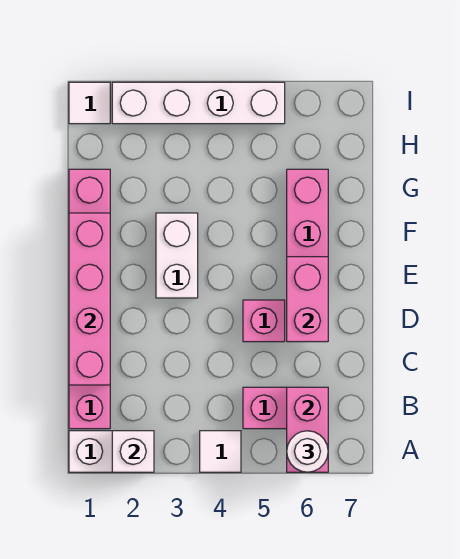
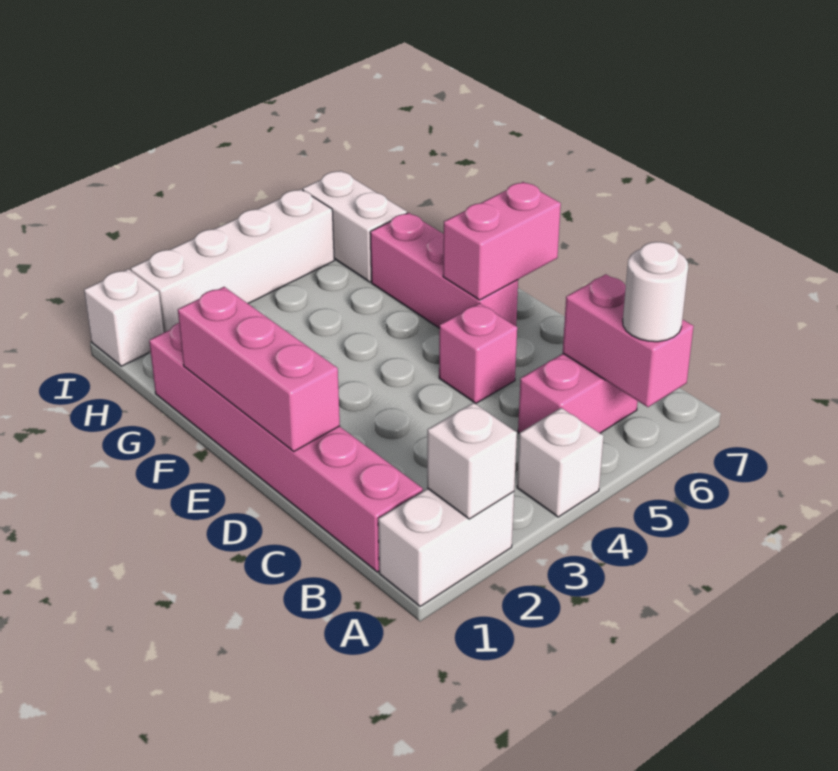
white tile A4 level 1 -> white brick A4 level 1
pink brick C1:F1 level 2 -> pink brick D1:F1 level 2
pink brick D6:E6 level 2 -> pink brick E6:E7 level 2
white brick E3:F3 level 1 -> white brick H6:I6 level 1
white tile I1 level 1 -> white brick I1 level 1

